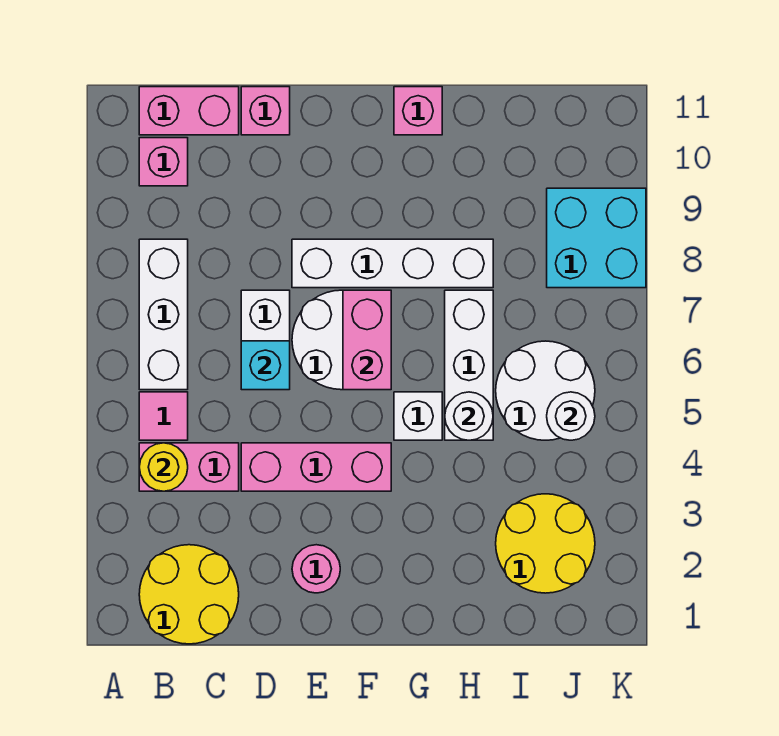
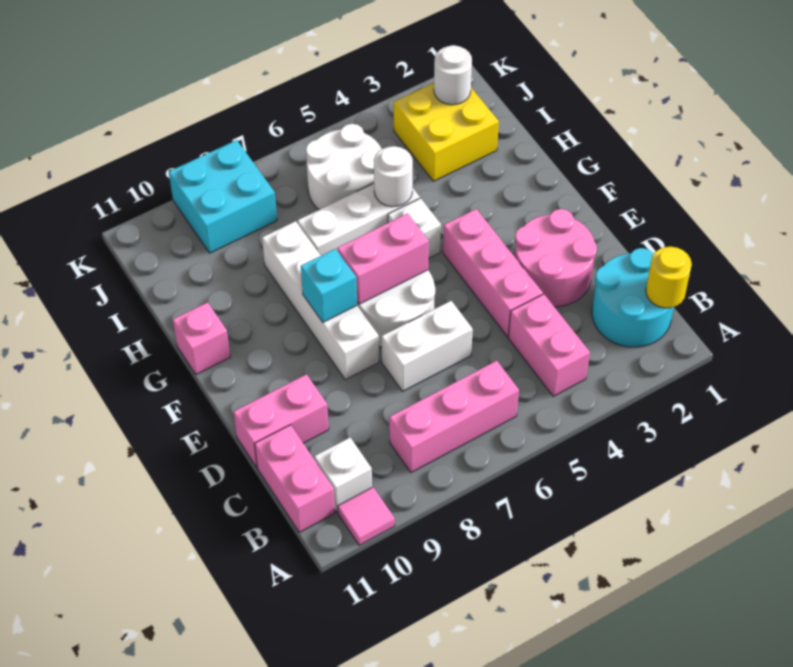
yellow round brick B1:C2 level 1 -> cyan round brick B1:C2 level 1
yellow round brick B4 level 2 -> yellow round brick B1 level 2
pink tile B5 level 1 -> pink tile A10 level 1
white brick B6:B8 level 1 -> pink brick B6:B8 level 1
pink brick B10 level 1 -> white brick B10 level 1
cyan brick D6 level 2 -> cyan brick F8 level 2
pink brick D11 level 1 -> pink brick D10:D11 level 1
pink round brick E2 level 1 -> pink round brick D2:E3 level 1
yellow round brick I2:J3 level 1 -> yellow brick I2:J3 level 1
white round brick J5 level 2 -> white round brick J2 level 2

